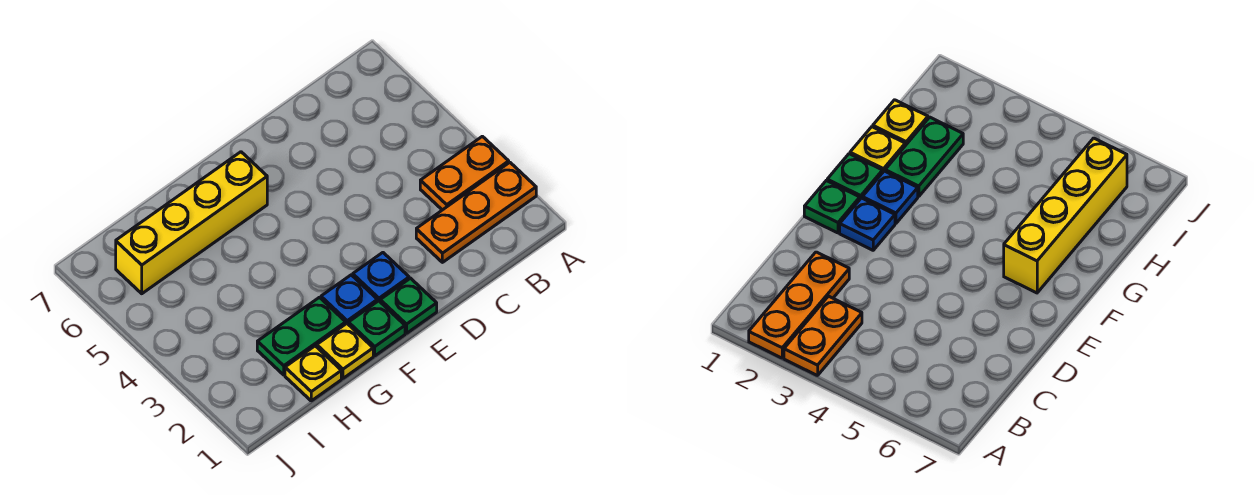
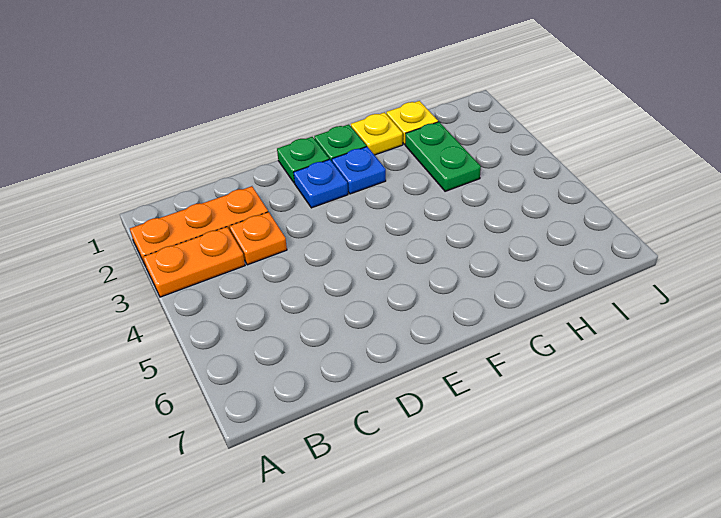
none -> orange plate C3 level 1
yellow brick F6:I6 level 1 -> none
green plate G2:H2 level 1 -> green plate H2:H3 level 1

